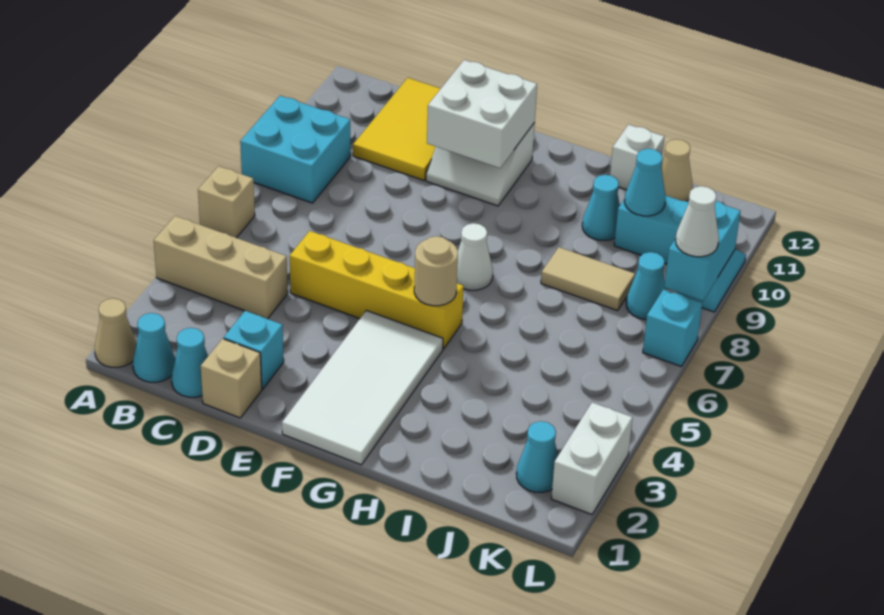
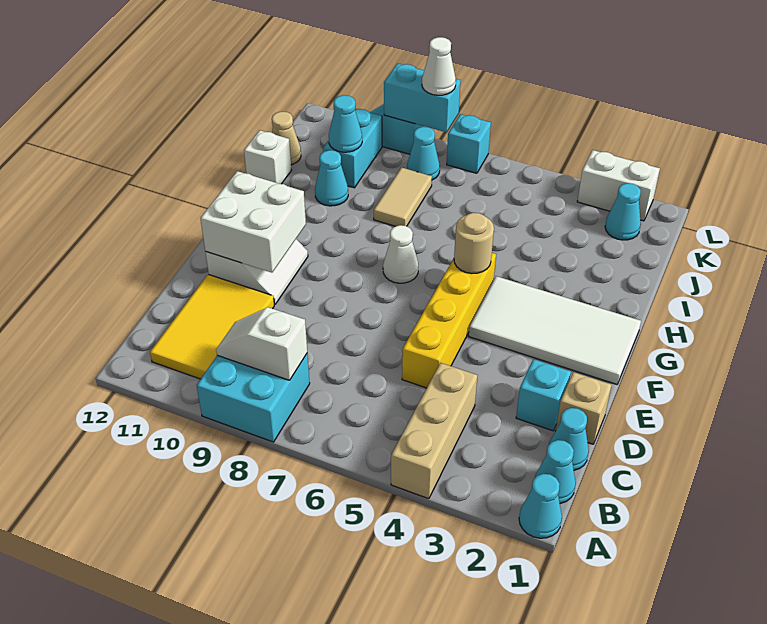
tan cone A1 level 1 -> cyan cone A1 level 1
tan brick A6 level 1 -> none
none -> white slope B8:B9 level 2 top 8
yellow tile C10:D12 level 1 -> yellow tile B10:D11 level 1

